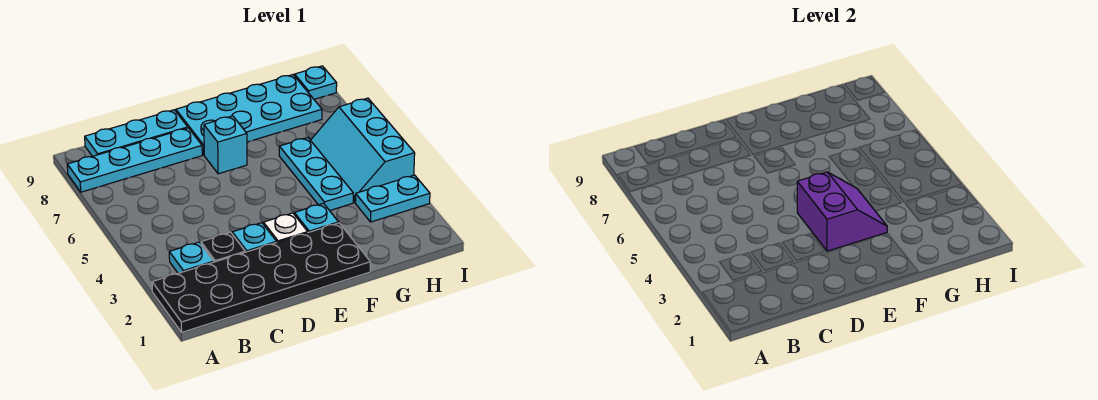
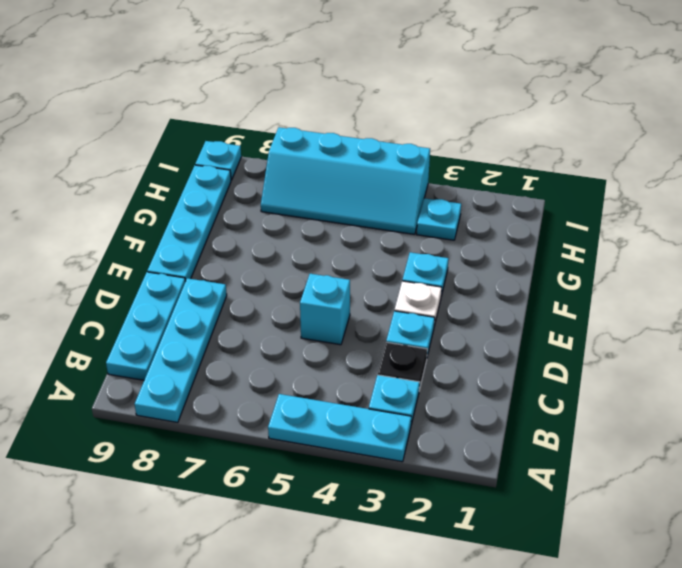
black plate A1:F2 level 1 -> none
purple slope E3:F4 level 2 top E -> none
cyan brick E7 level 1 -> cyan brick D5 level 1
cyan plate E8:H9 level 1 -> cyan plate E9:H9 level 1
cyan plate G4:G6 level 1 -> cyan plate A3:A5 level 1
cyan plate H3:I3 level 1 -> cyan plate H3 level 1
cyan slope H4:I6 level 1 top I -> cyan slope H4:I7 level 1 top I

